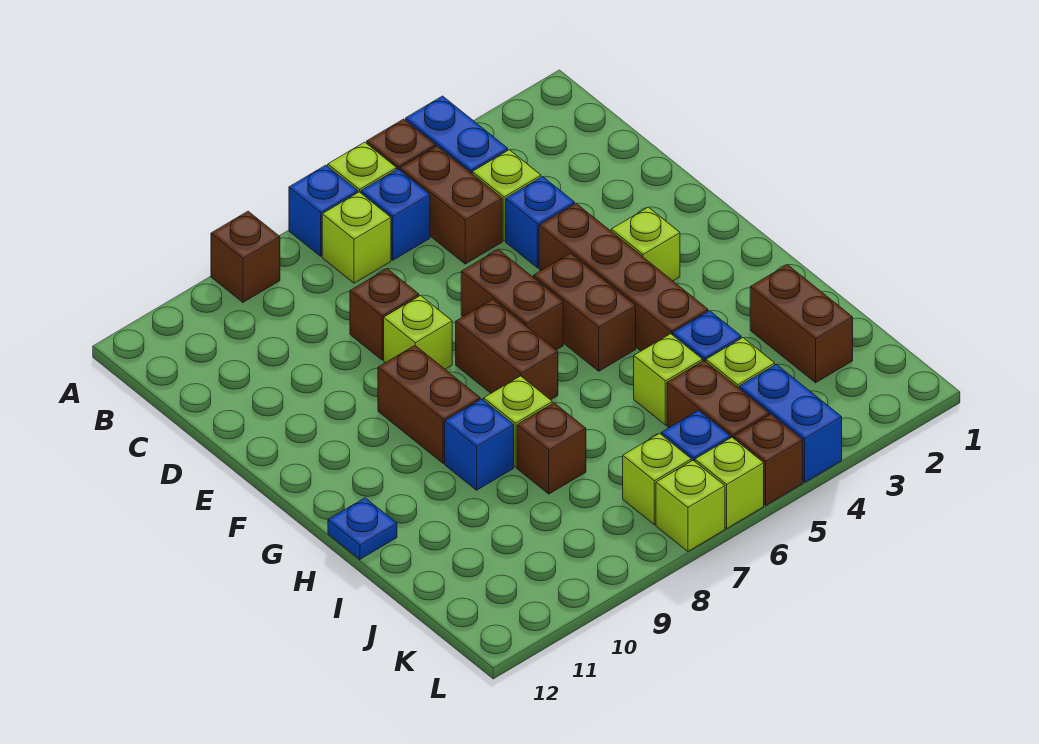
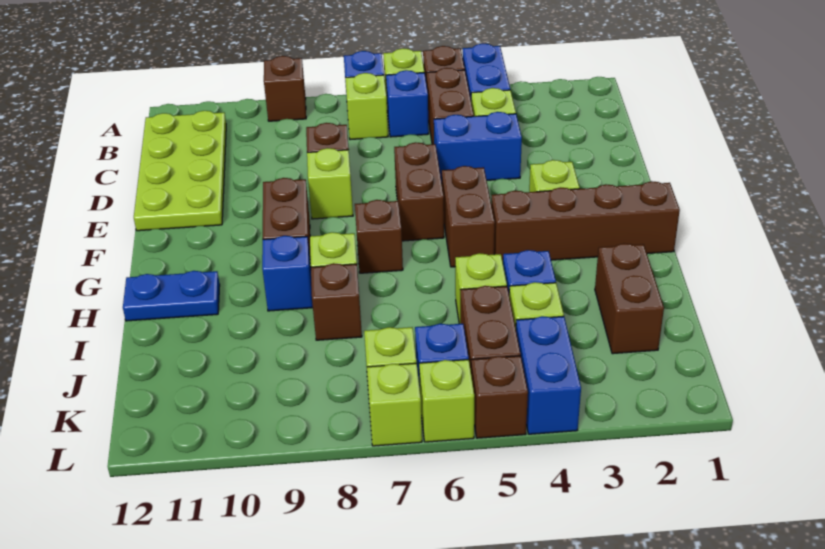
none -> lime plate B11:E12 level 1
blue brick D4 level 1 -> blue brick D4:D5 level 1
brown brick E4:H4 level 1 -> brown brick G1:G4 level 1
brown brick F7:G7 level 1 -> brown brick G7 level 1
blue plate H12 level 1 -> blue plate H11:H12 level 1

